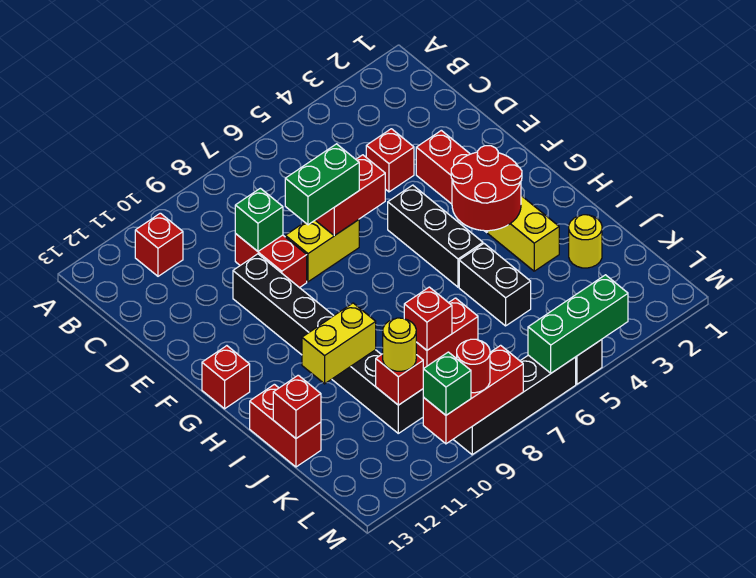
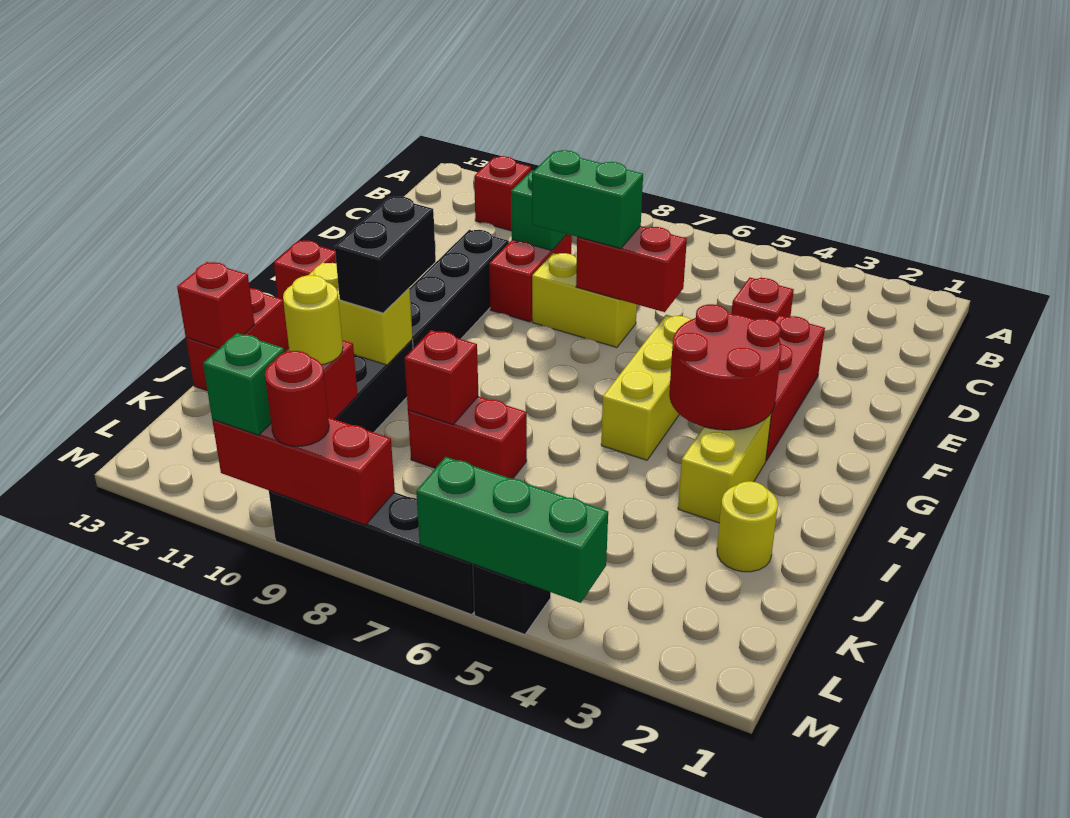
black brick F5:H5 level 1 -> yellow brick F5:H5 level 1
black brick I5:J5 level 1 -> black brick H10:I10 level 3

